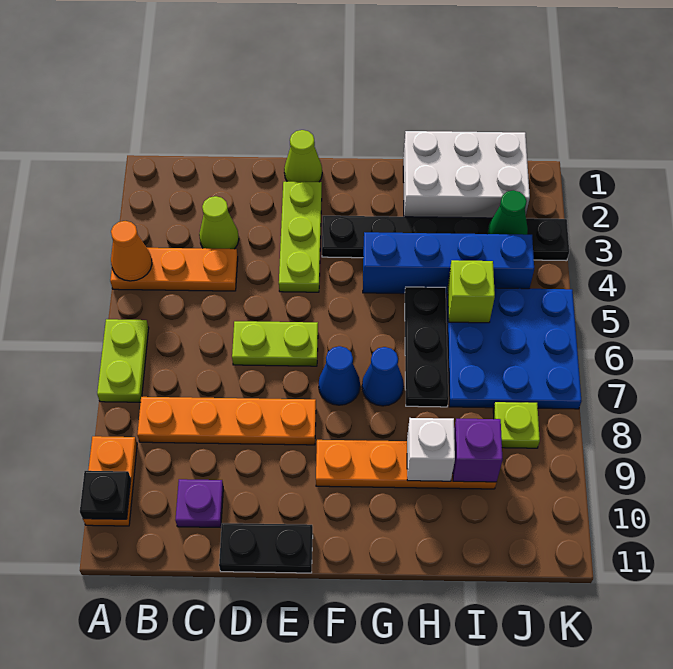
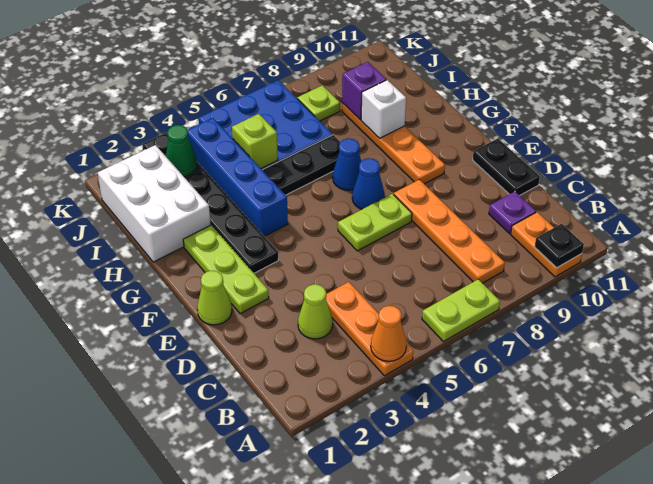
orange plate A9:A10 level 1 -> orange plate A10:B10 level 1
lime plate D6:E6 level 1 -> lime plate E6:E7 level 1
lime plate E2:E4 level 1 -> lime plate E2:G2 level 1

